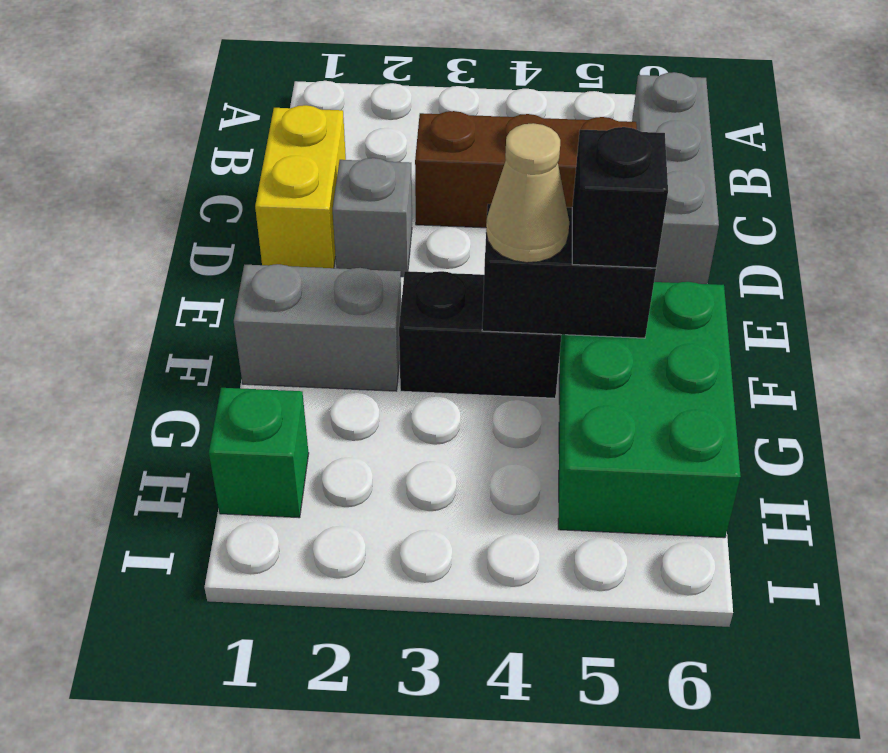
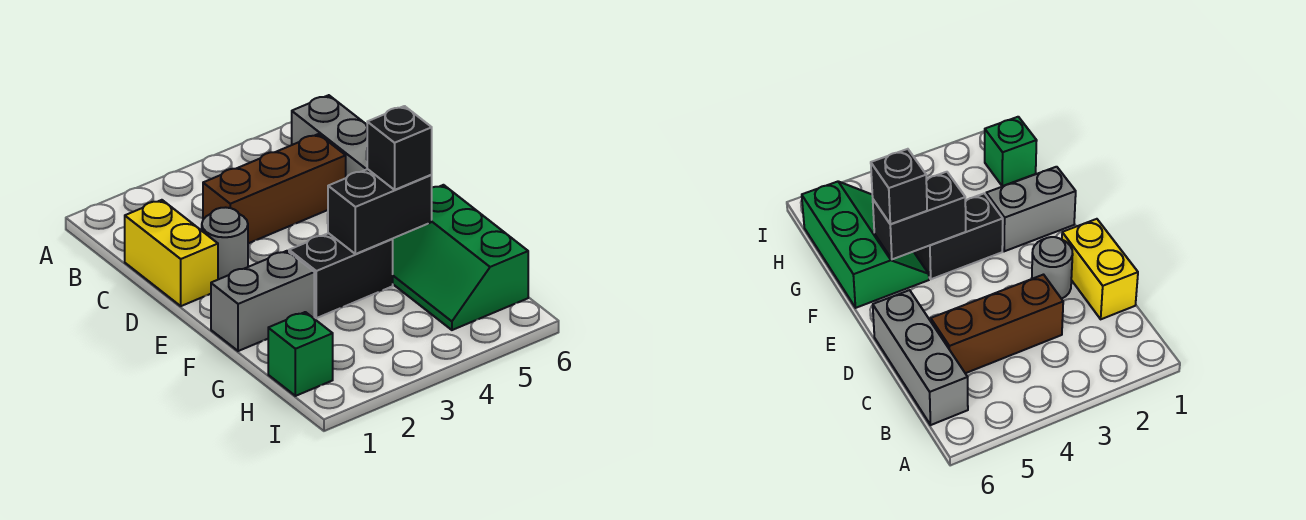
grey brick D2 level 1 -> grey round brick D2 level 1
tan cone F4 level 3 -> none
green brick F5:H6 level 1 -> green slope F5:H6 level 1 top 6

